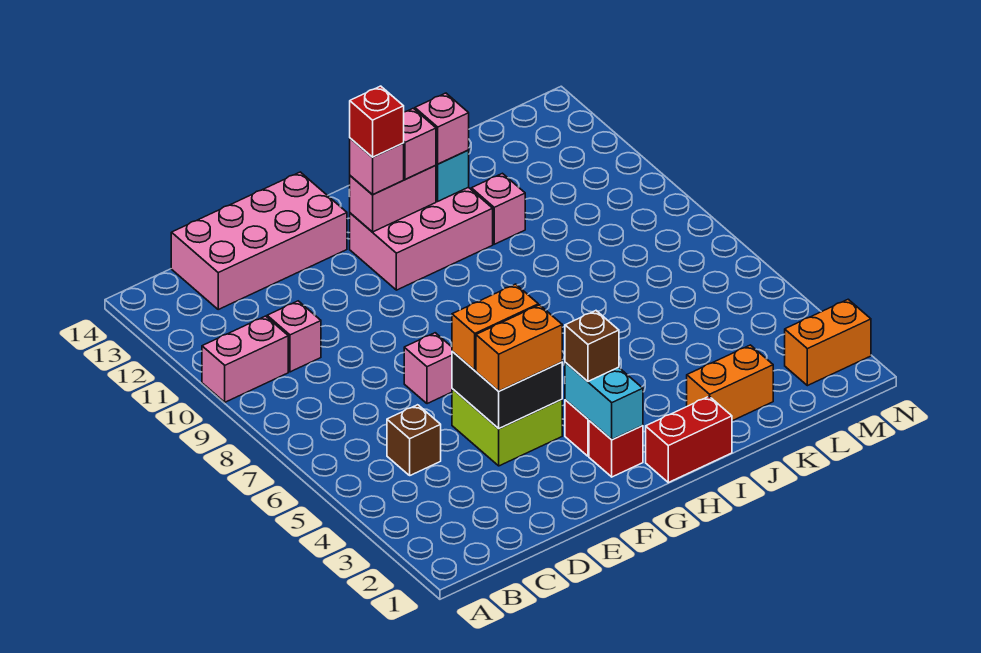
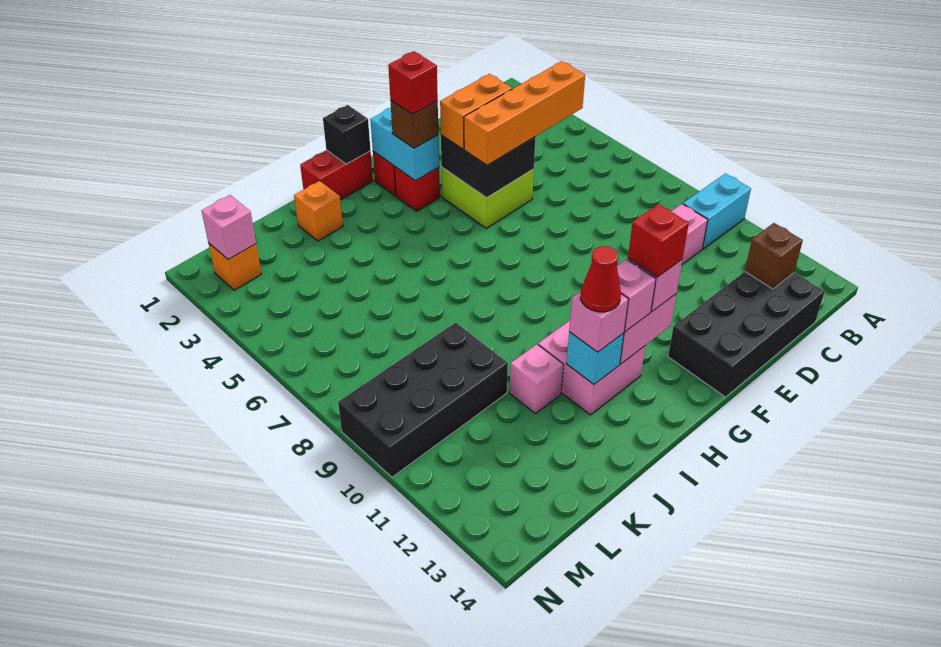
pink brick A10:B10 level 1 -> cyan brick A10:B10 level 1
brown brick C5 level 1 -> brown brick C13 level 2
pink brick C13:F14 level 1 -> black brick C13:F14 level 1
orange brick E5:F5 level 3 -> orange brick C5:F5 level 3
pink brick E7 level 1 -> pink brick M2 level 2
none -> red brick G3 level 4
pink brick G11:I12 level 1 -> pink brick H11:I12 level 1
none -> black brick H1 level 2
none -> red cone I12 level 4
orange brick J2:K2 level 1 -> orange brick J2 level 1
none -> black brick K9:N10 level 1
orange brick M2:N2 level 1 -> orange brick M2 level 1

